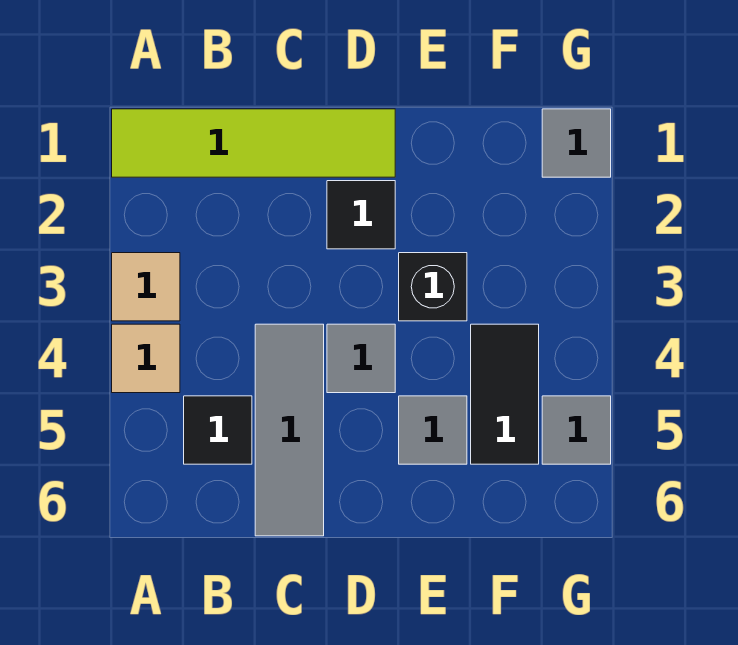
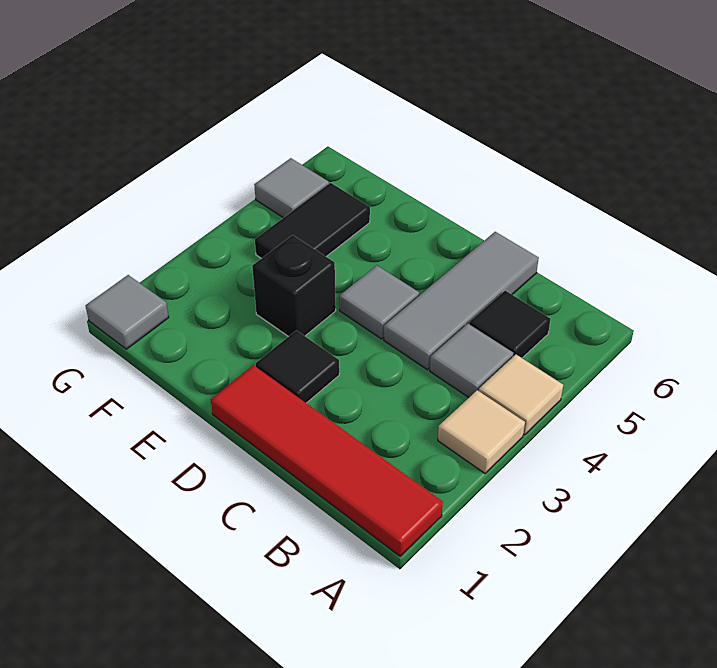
lime tile A1:D1 level 1 -> red tile A1:D1 level 1
grey tile E5 level 1 -> grey tile B4 level 1

